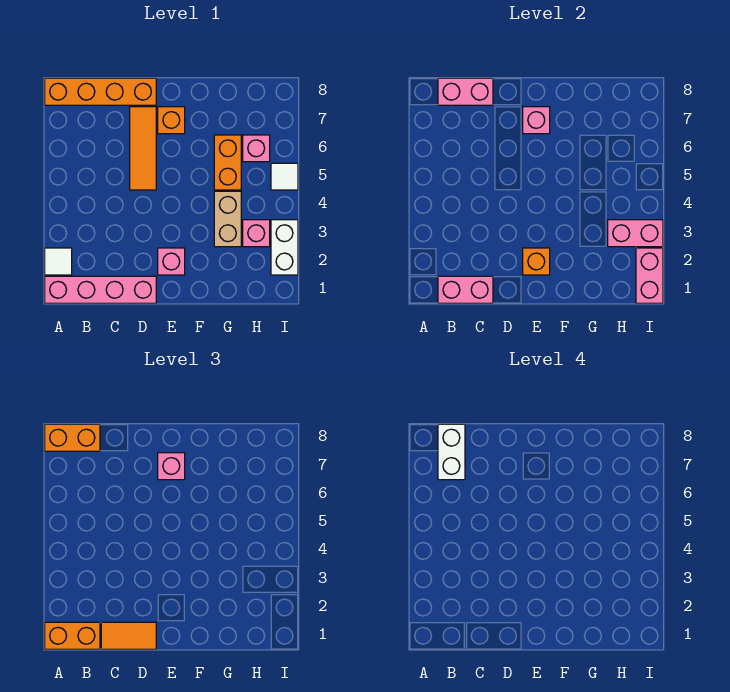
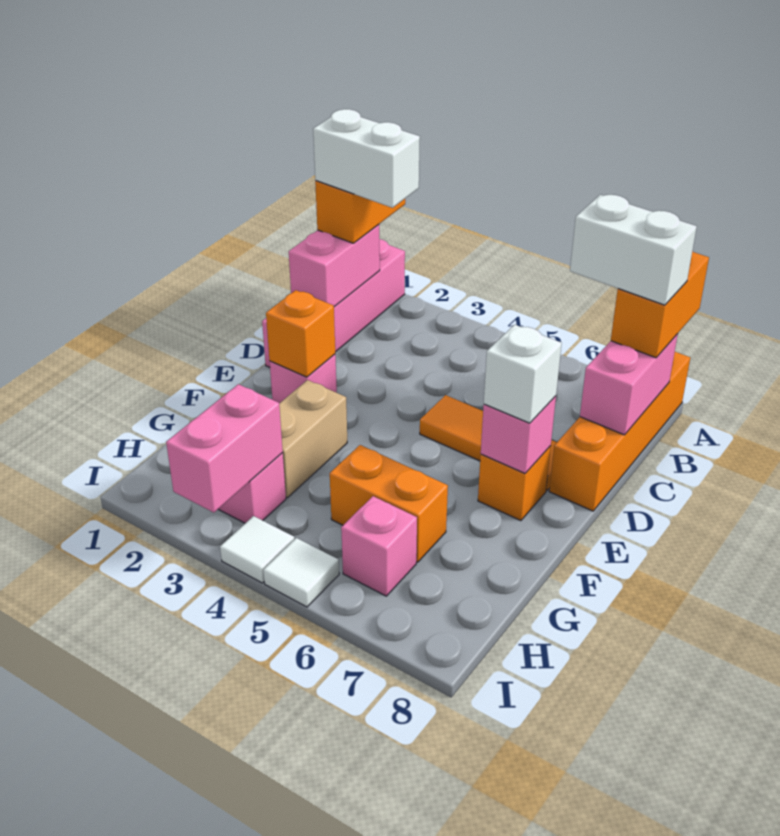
white tile A2 level 1 -> white tile I4 level 1
orange tile C1:D1 level 3 -> none
pink brick E7 level 3 -> white brick E7 level 3
tan brick G3:G4 level 1 -> tan brick F3:G3 level 1
pink brick I1:I2 level 2 -> none
white brick I2:I3 level 1 -> white brick B1:B2 level 4

